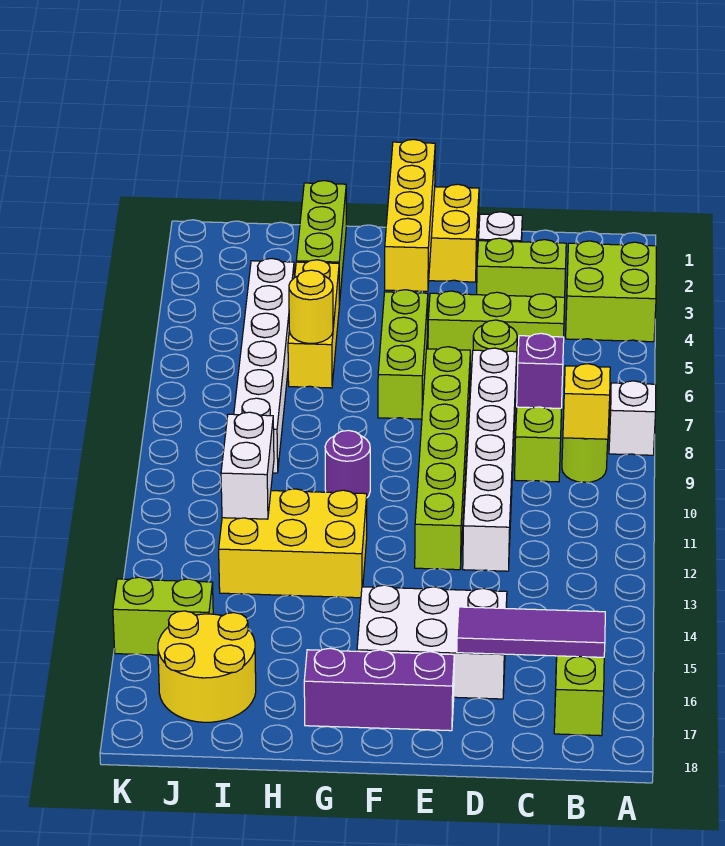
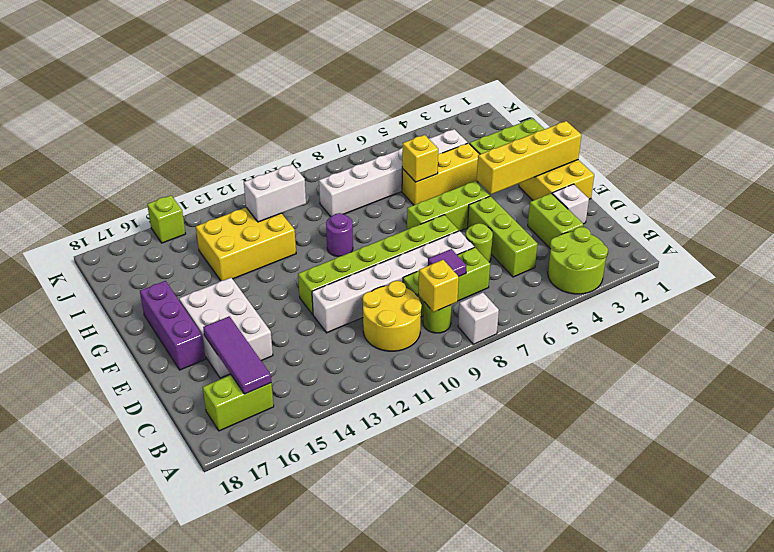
lime brick A3:B4 level 1 -> lime round brick A3:B4 level 1
purple brick C8 level 2 -> purple tile C8 level 2
yellow brick G12:I13 level 1 -> yellow brick H12:I14 level 1
yellow round brick H6 level 2 -> yellow brick H6 level 2
yellow round brick I16:J17 level 1 -> yellow round brick B10:C11 level 1
lime brick J15:K15 level 1 -> lime brick K15 level 1

